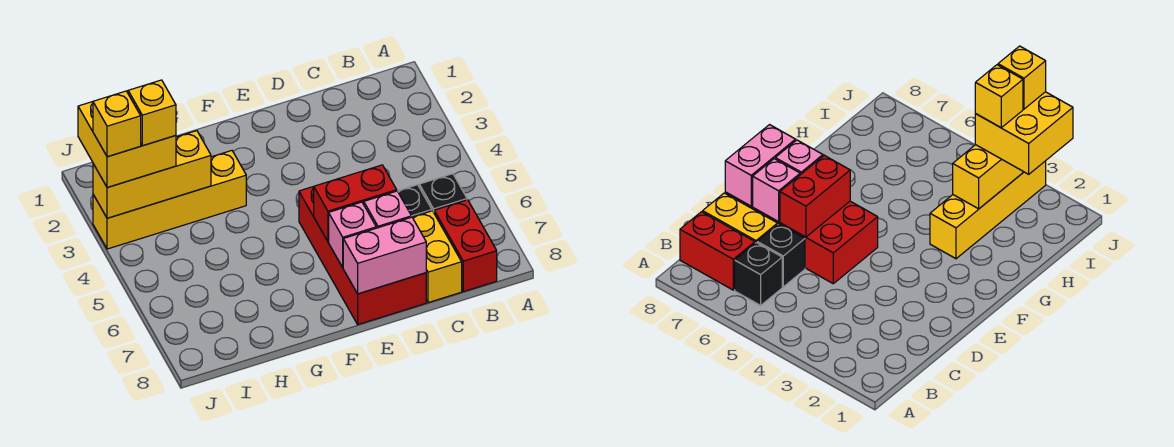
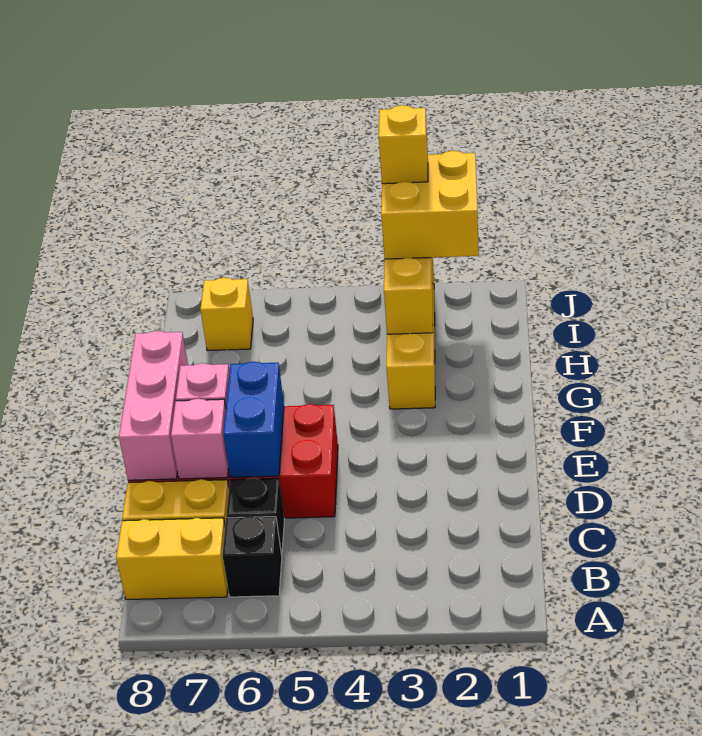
red brick B7:B8 level 1 -> yellow brick B7:B8 level 1
red brick D6:E6 level 2 -> blue brick D6:E6 level 2
pink brick D8:E8 level 2 -> pink brick D8:F8 level 2
yellow brick I3 level 4 -> yellow brick I7 level 1

